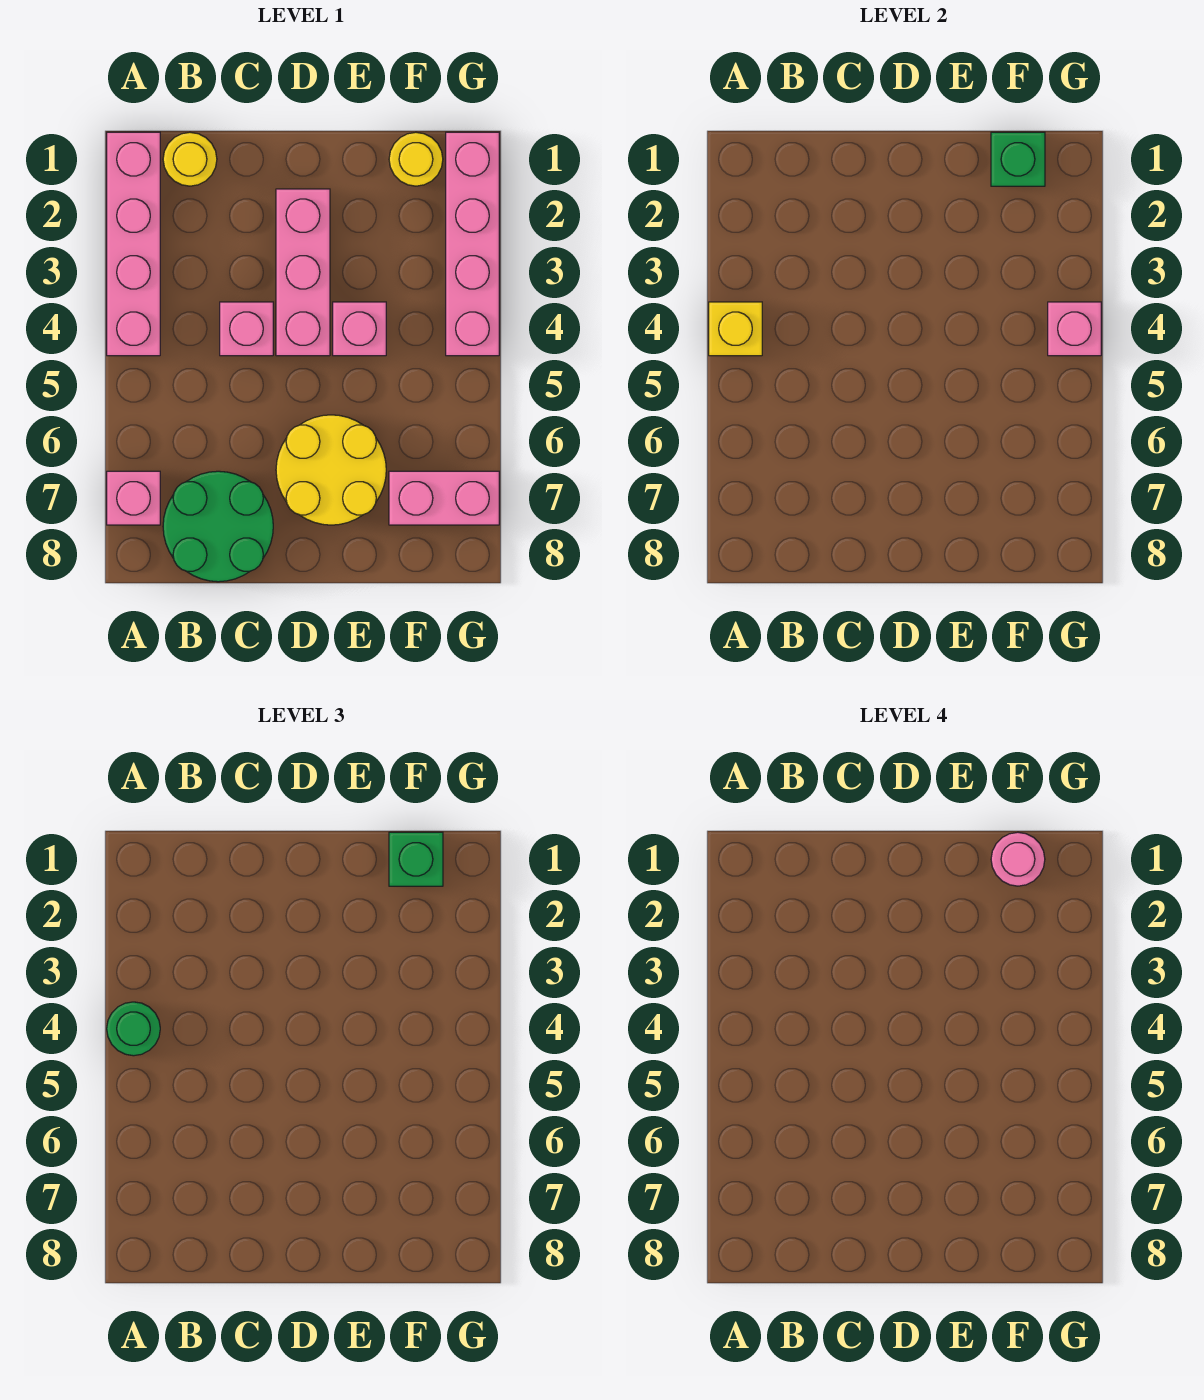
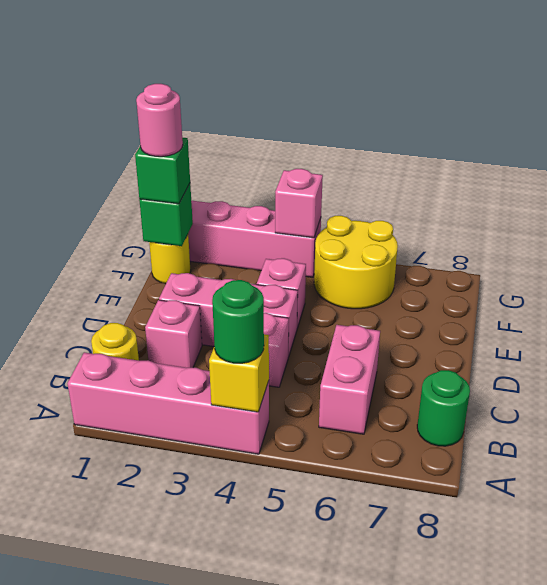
pink brick A7 level 1 -> pink brick C2 level 1
green round brick B7:C8 level 1 -> green round brick B8 level 1
yellow round brick D6:E7 level 1 -> yellow round brick F5:G6 level 1
pink brick F7:G7 level 1 -> pink brick B6:C6 level 1

